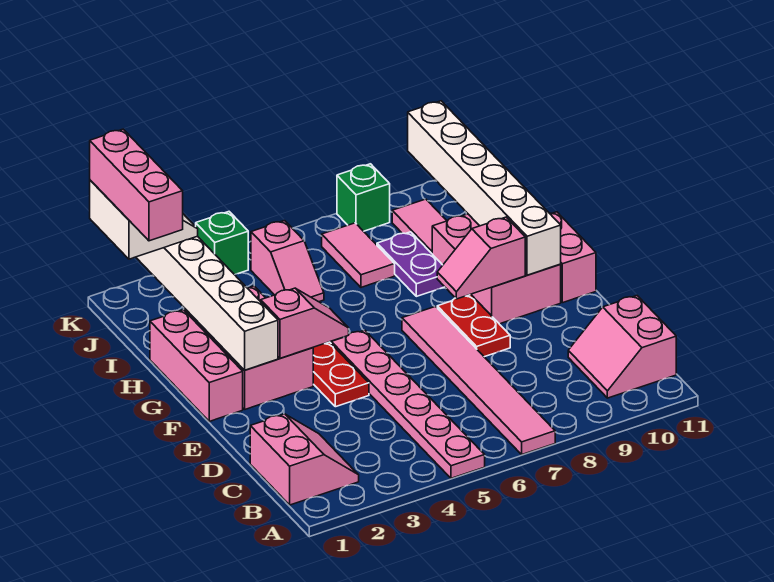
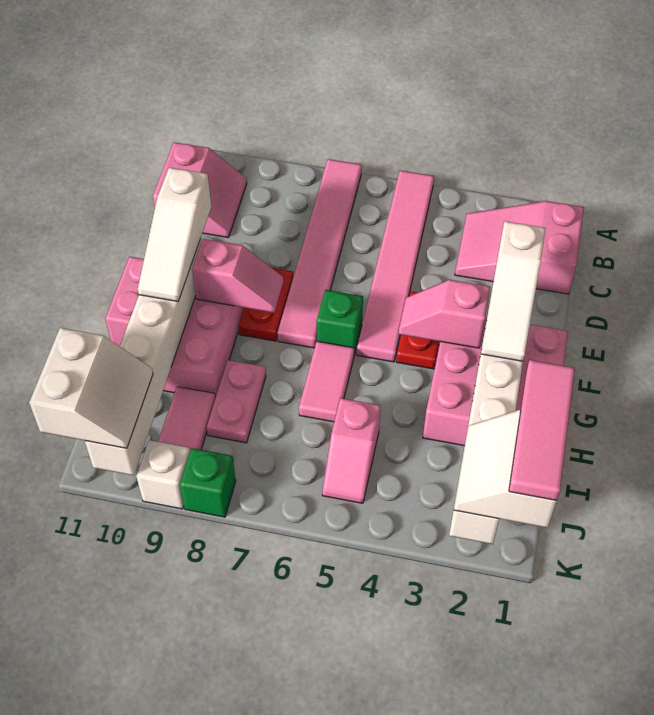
pink plate A5:F5 level 1 -> pink tile A5:F5 level 1
pink slope B1:C2 level 1 top 1 -> pink slope B1:C3 level 1 top 1
none -> white slope E2:G2 level 3 top E
none -> white slope E10:G10 level 3 top E
purple plate H8:I8 level 1 -> pink plate H8:I8 level 1
pink brick I1:K1 level 4 -> pink tile I1:K1 level 4
pink slope I5:J5 level 1 top J -> pink slope I5:J5 level 1 top I
pink tile I7:J7 level 1 -> pink tile G6:H6 level 1
none -> white slope J10:K11 level 3 top 11
green brick K4 level 1 -> green brick F6 level 1
none -> white brick K9 level 1

